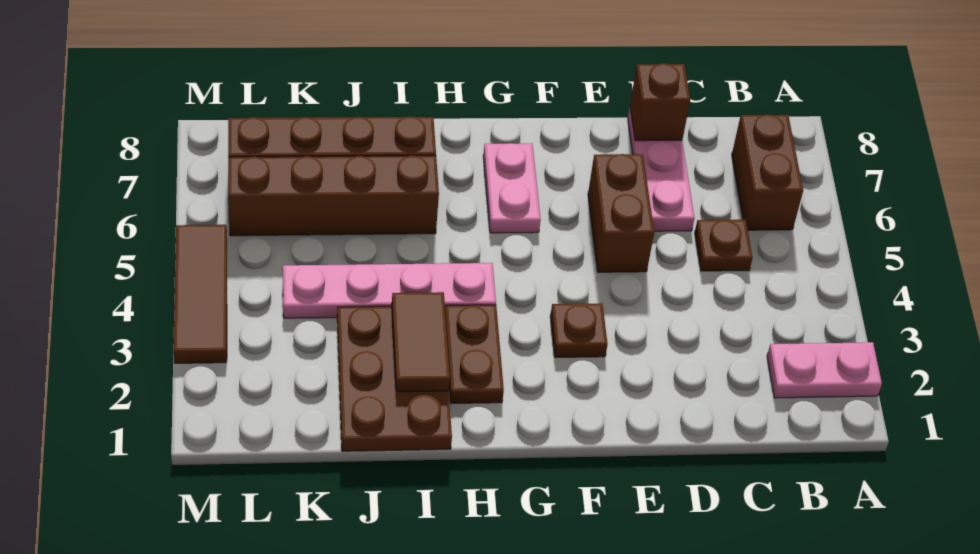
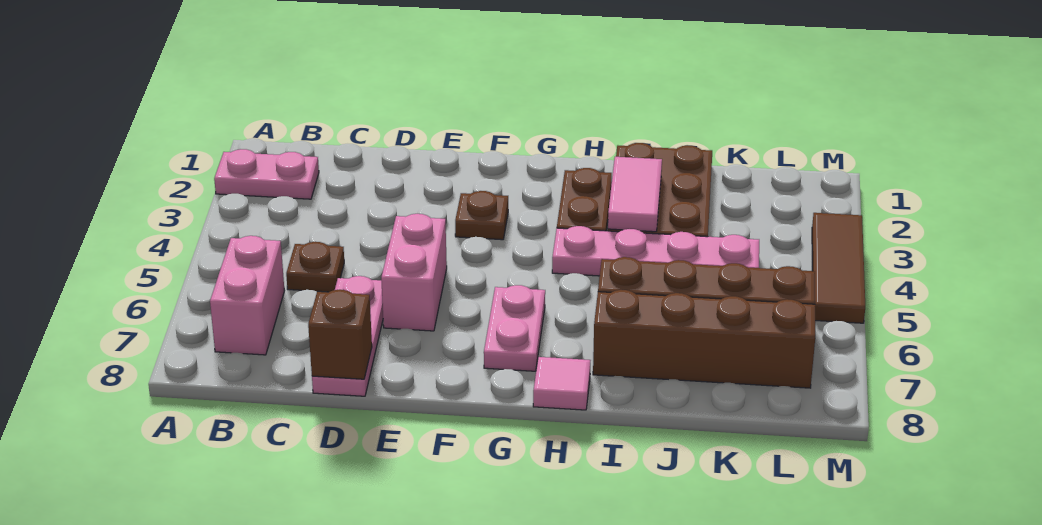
brown brick B6:B7 level 1 -> pink brick B6:B7 level 1
brown brick E5:E6 level 1 -> pink brick E5:E6 level 1
none -> pink tile H8 level 1
brown tile I2:I3 level 2 -> pink tile I2:I3 level 2

